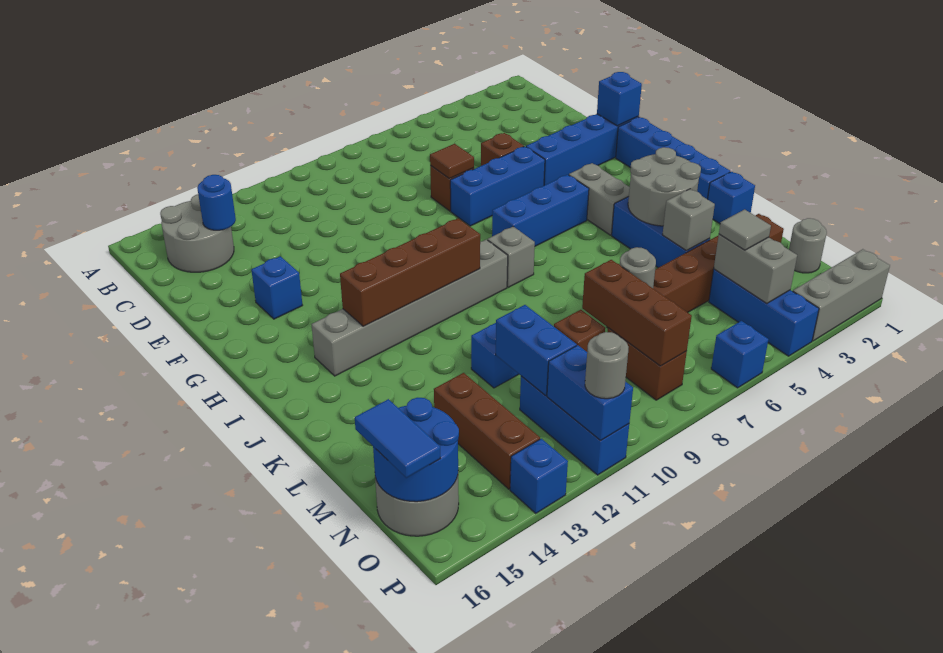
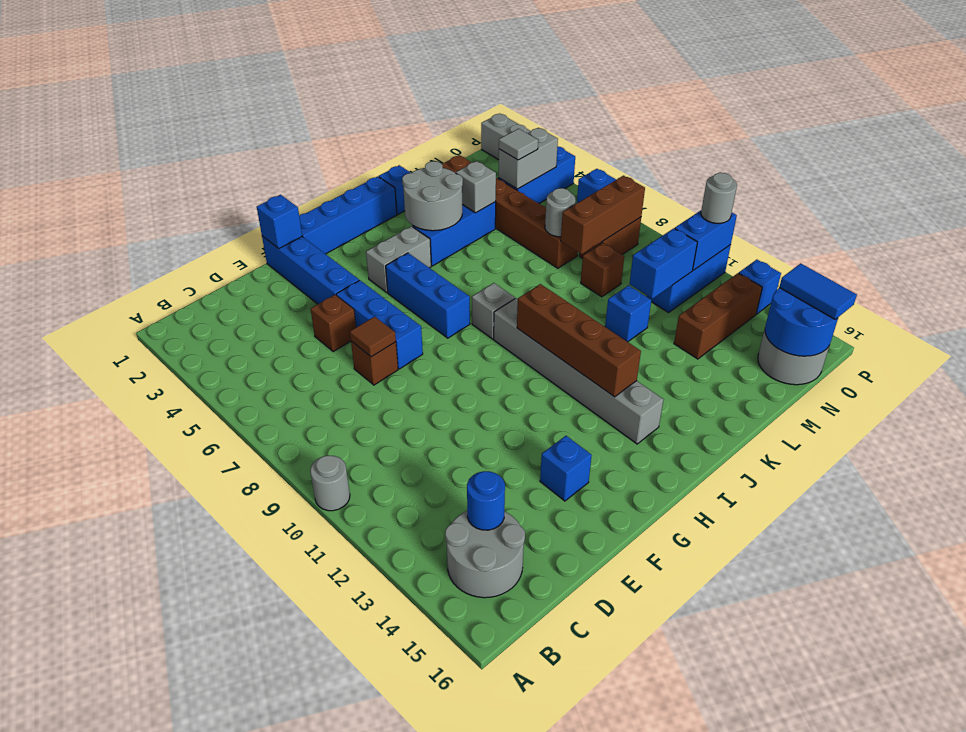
grey round brick N1 level 1 -> grey round brick A10 level 1
blue tile N16:O16 level 3 -> blue tile O15:O16 level 3

